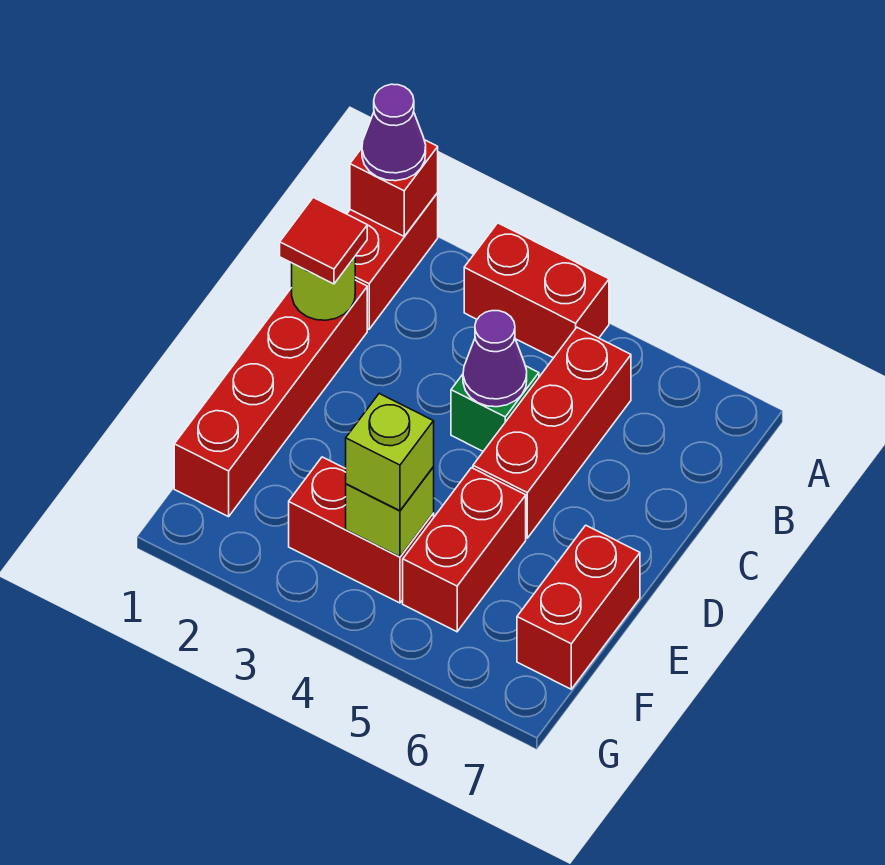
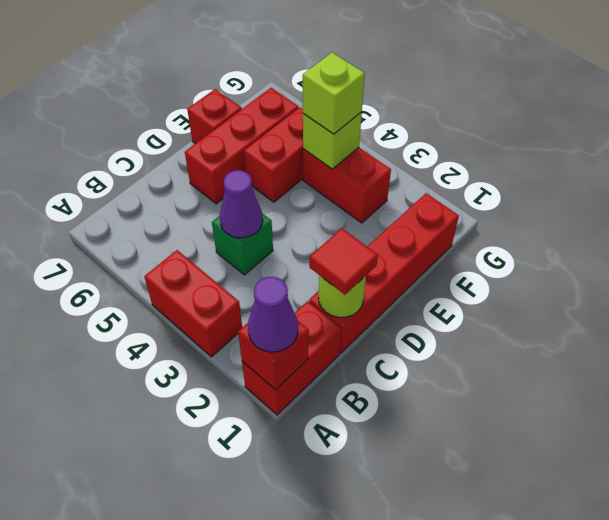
red brick B5:D5 level 1 -> red brick D6:F6 level 1
red brick E7:F7 level 1 -> red brick E7 level 1

